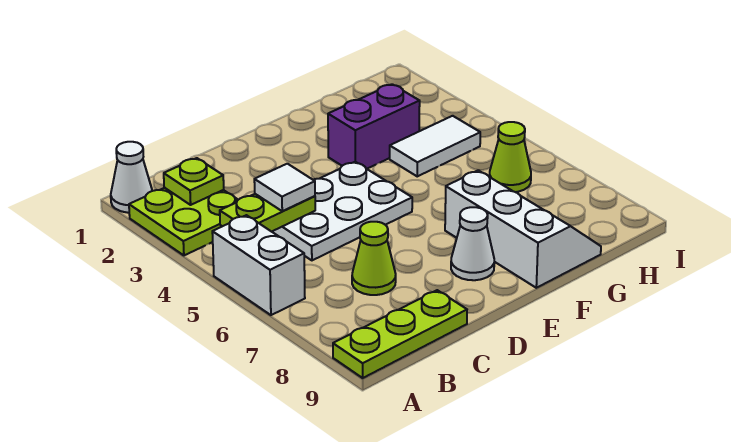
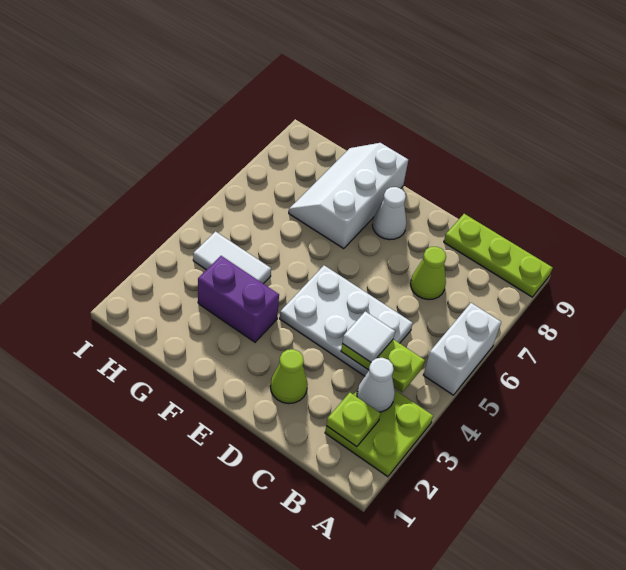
white cone A1 level 1 -> white cone B3 level 2
lime cone H6 level 1 -> lime cone D2 level 1

